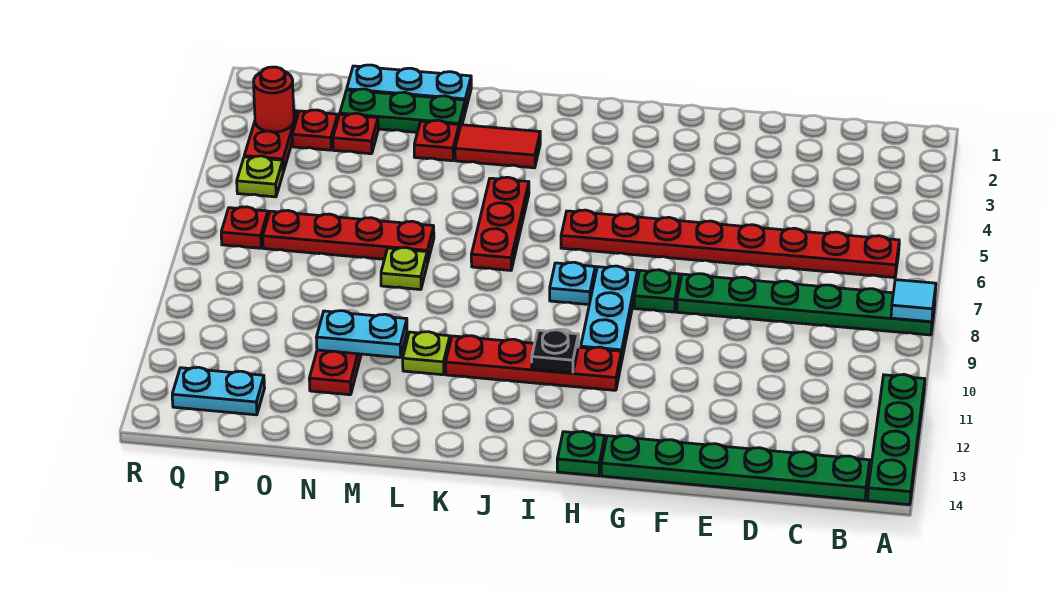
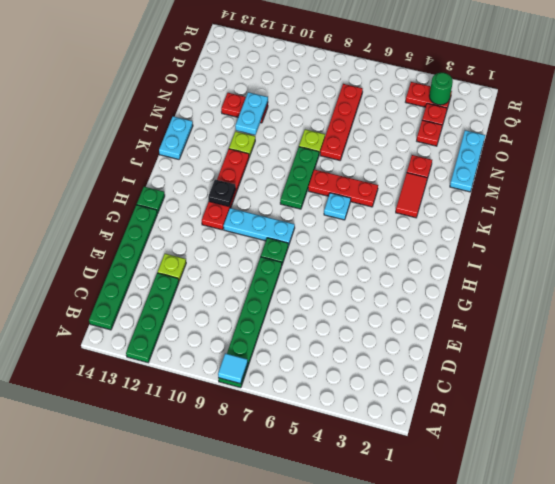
green plate A11:A14 level 1 -> green plate A12:D12 level 1
red plate B6:I6 level 1 -> none
cyan plate I8 level 1 -> cyan plate J6 level 1
green plate M2:O2 level 1 -> green plate J8:L8 level 1
cyan plate P13:Q13 level 1 -> cyan plate K14:L14 level 1
red round brick Q3 level 2 -> green round brick Q3 level 2
lime plate Q5 level 1 -> lime plate E12 level 1
red plate Q7 level 1 -> none

